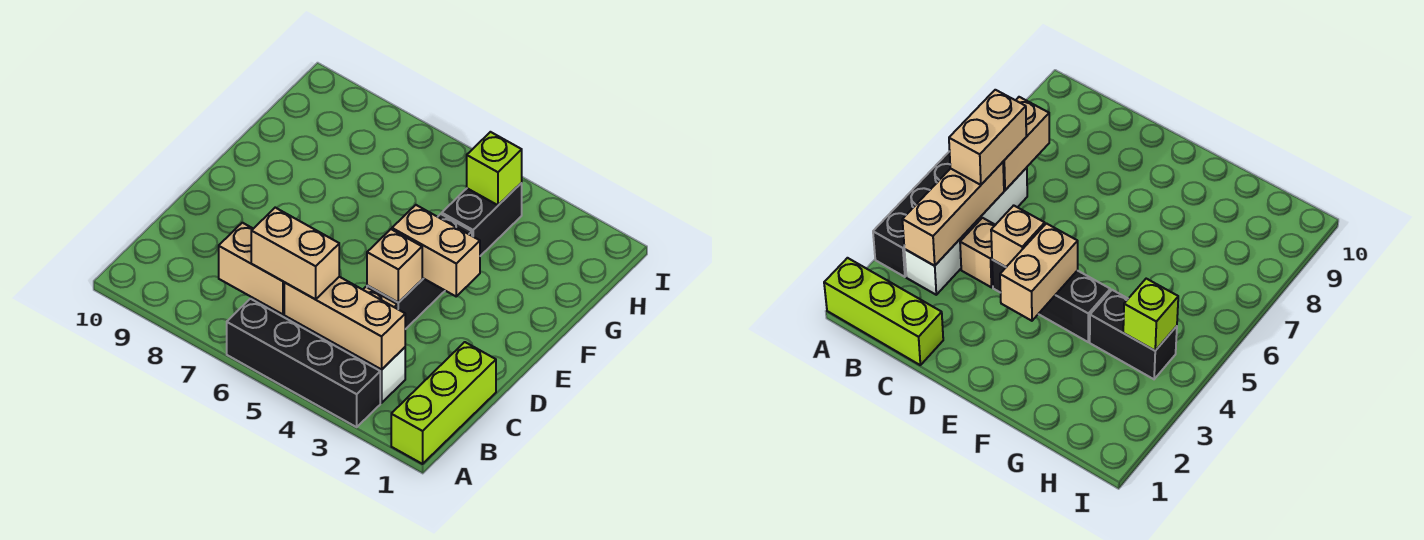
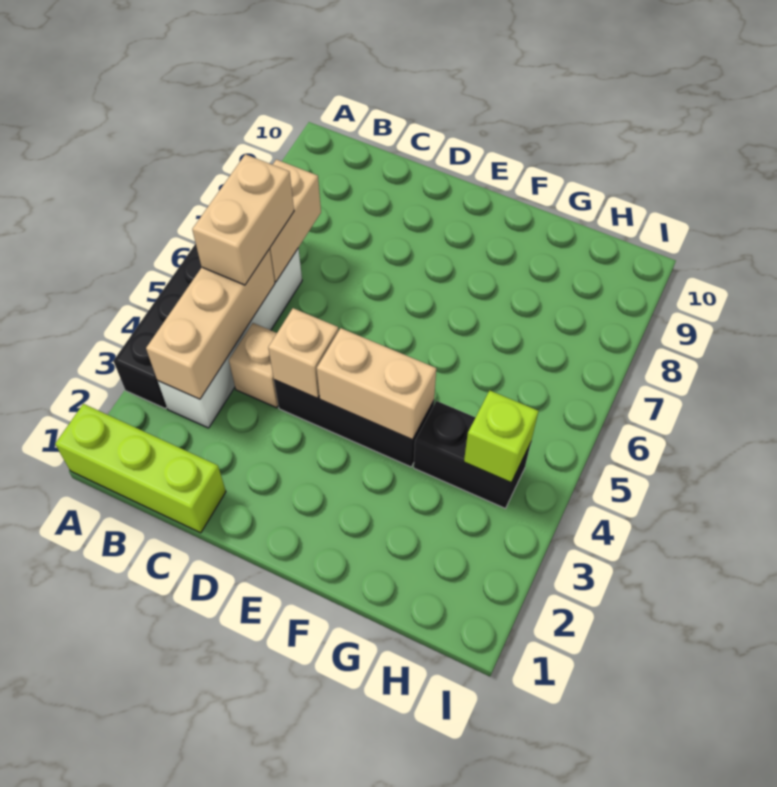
tan brick E3:E4 level 2 -> tan brick E4:F4 level 2

